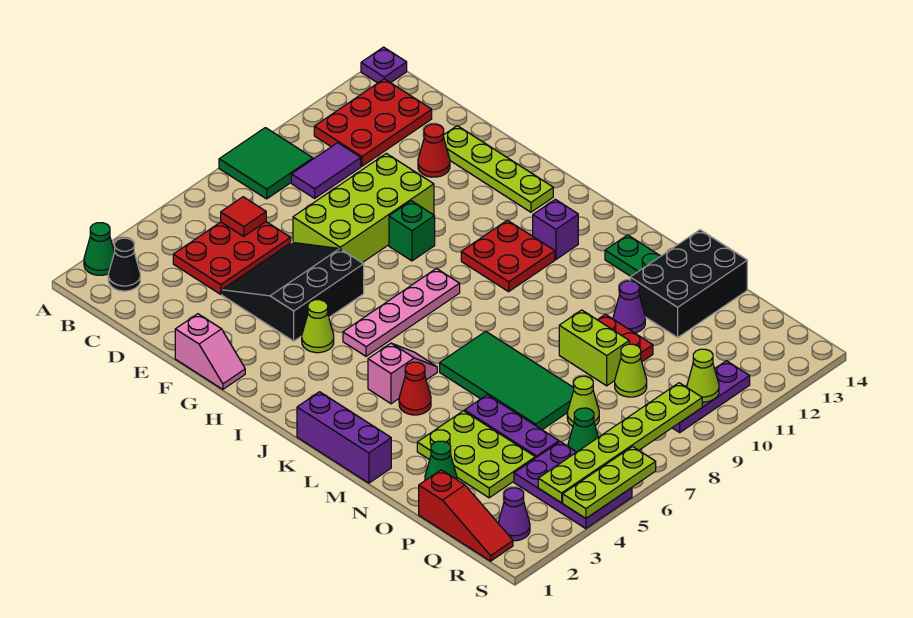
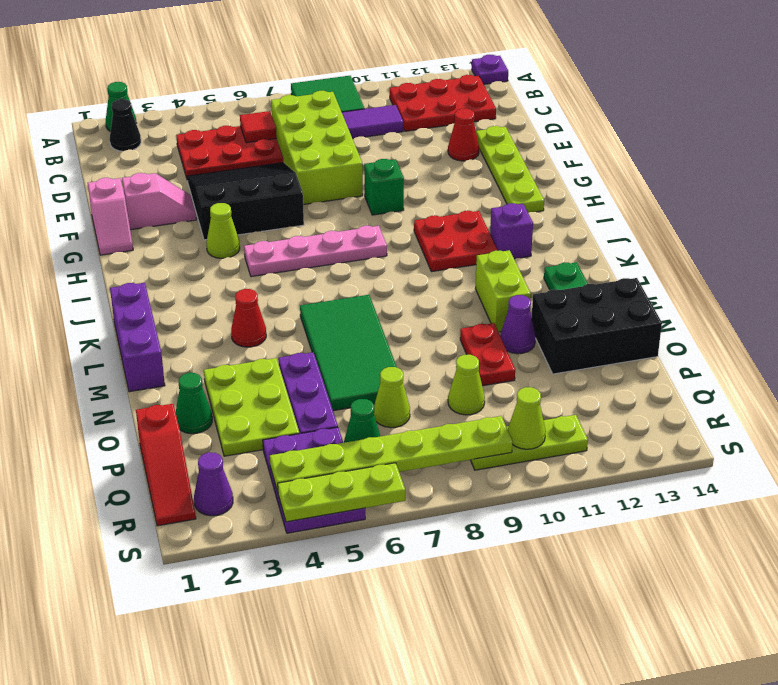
lime brick E7:F10 level 1 -> lime brick C7:F8 level 1
pink slope K4:K5 level 1 top 4 -> pink slope F2:F3 level 1 top 2
lime brick N9:O9 level 1 -> lime brick L11:M11 level 1
purple plate R9:R11 level 1 -> lime plate R9:R11 level 1

